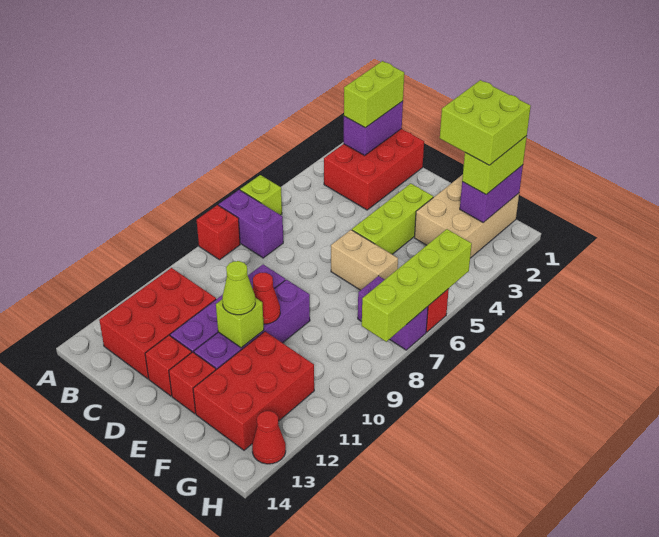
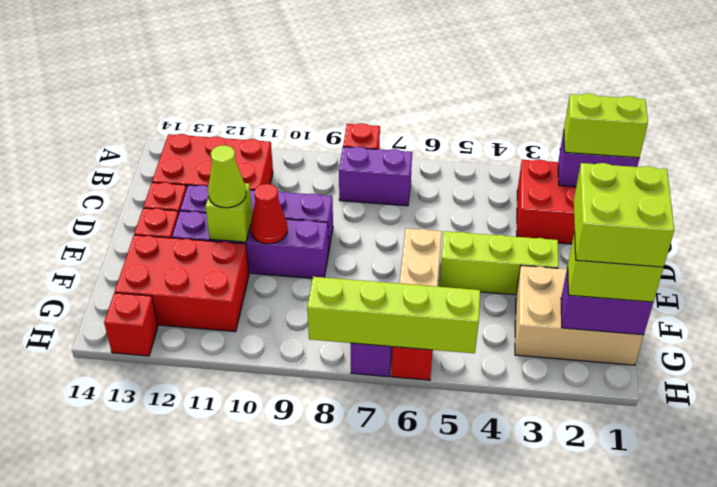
lime brick A6 level 1 -> none
purple brick A7:B7 level 1 -> purple brick B7:B8 level 1
red cone H13 level 1 -> red brick H13 level 1

